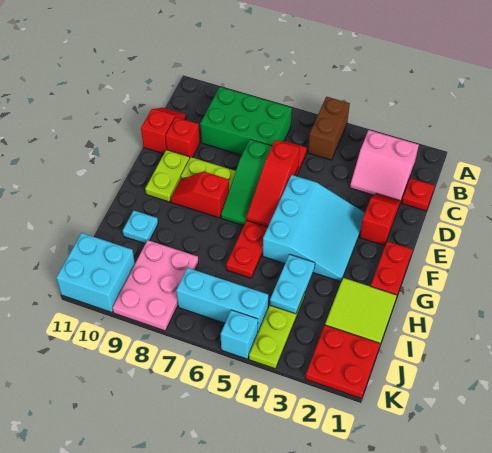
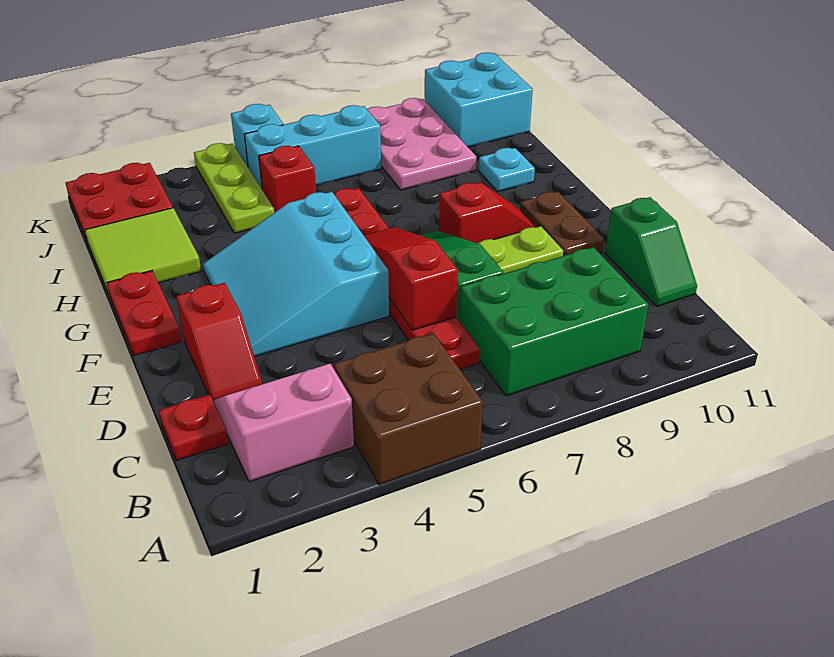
brown brick A5:B5 level 1 -> brown brick A4:B5 level 1
red slope C11:D11 level 1 top D -> green slope C11:D11 level 1 top D
red brick D10 level 1 -> red brick I5 level 1
lime plate E10:F10 level 1 -> brown plate E10:F10 level 1
cyan plate H4:I4 level 2 -> none

